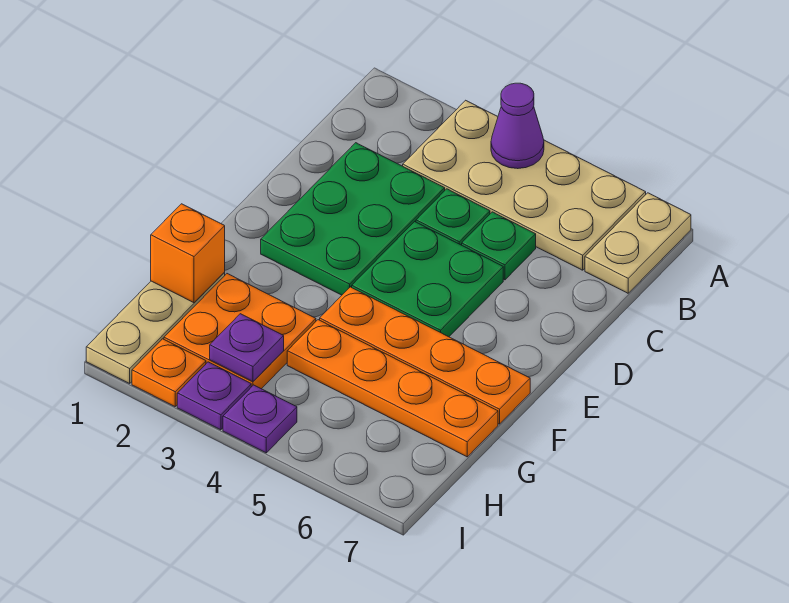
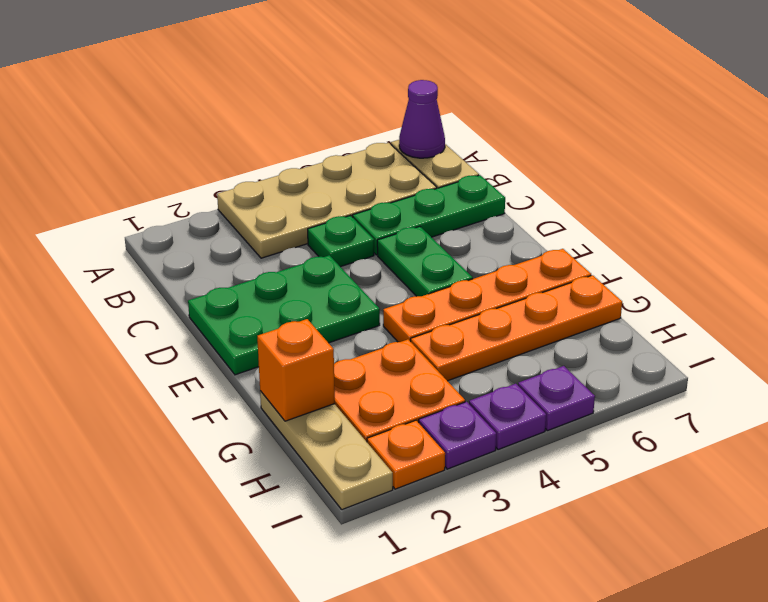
purple cone A4 level 2 -> purple cone A7 level 2
green plate C2:E3 level 1 -> green plate D1:E3 level 1
green plate C5 level 1 -> green plate C5:C7 level 1
green plate D4:E5 level 1 -> green plate D5:E5 level 1
purple plate H3 level 2 -> purple plate I5 level 1

